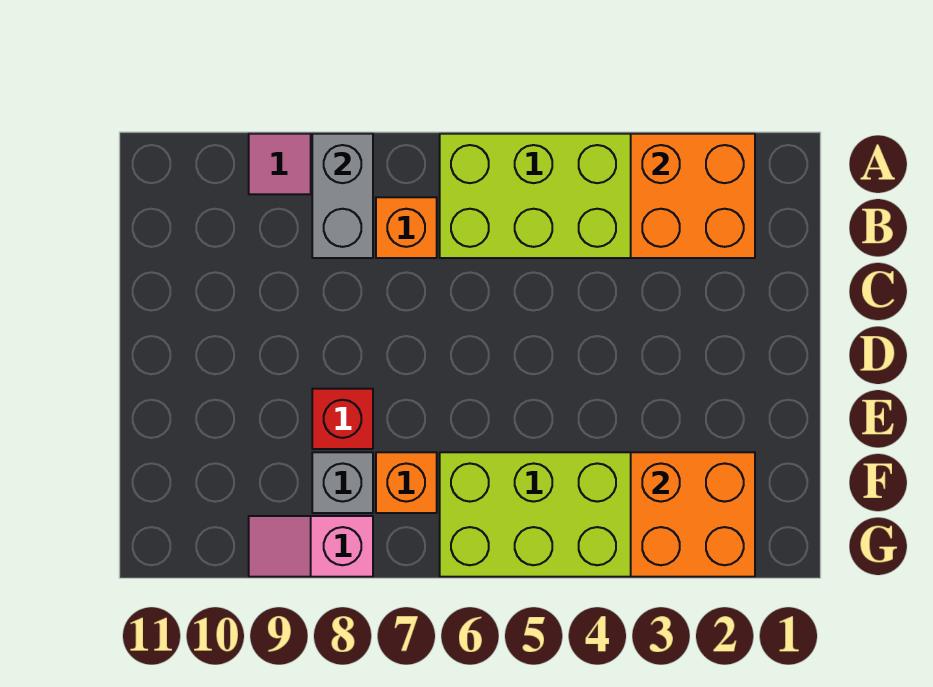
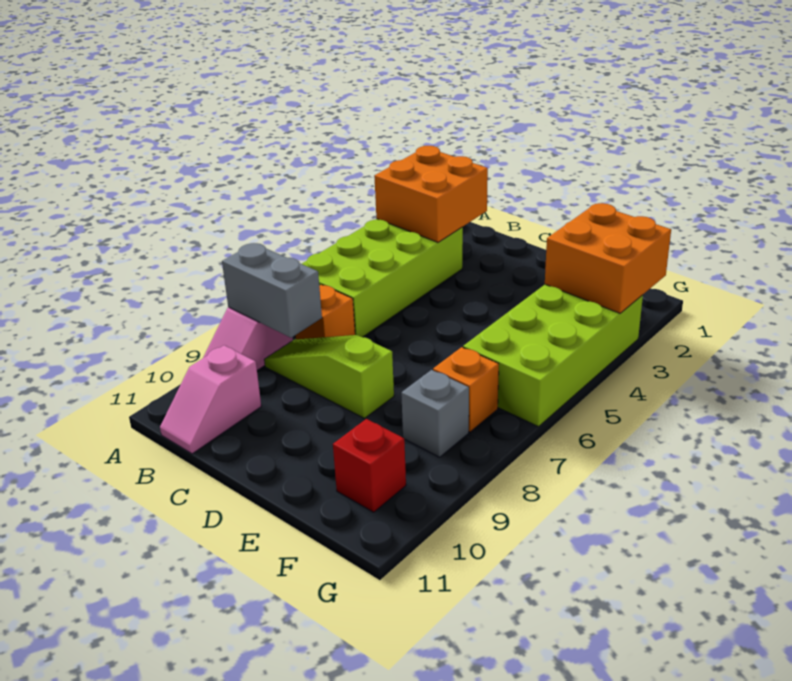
none -> lime slope B8:D8 level 1 top D
red brick E8 level 1 -> red brick F10 level 1
pink slope G8:G9 level 1 top 8 -> pink slope B10:B11 level 1 top 10

